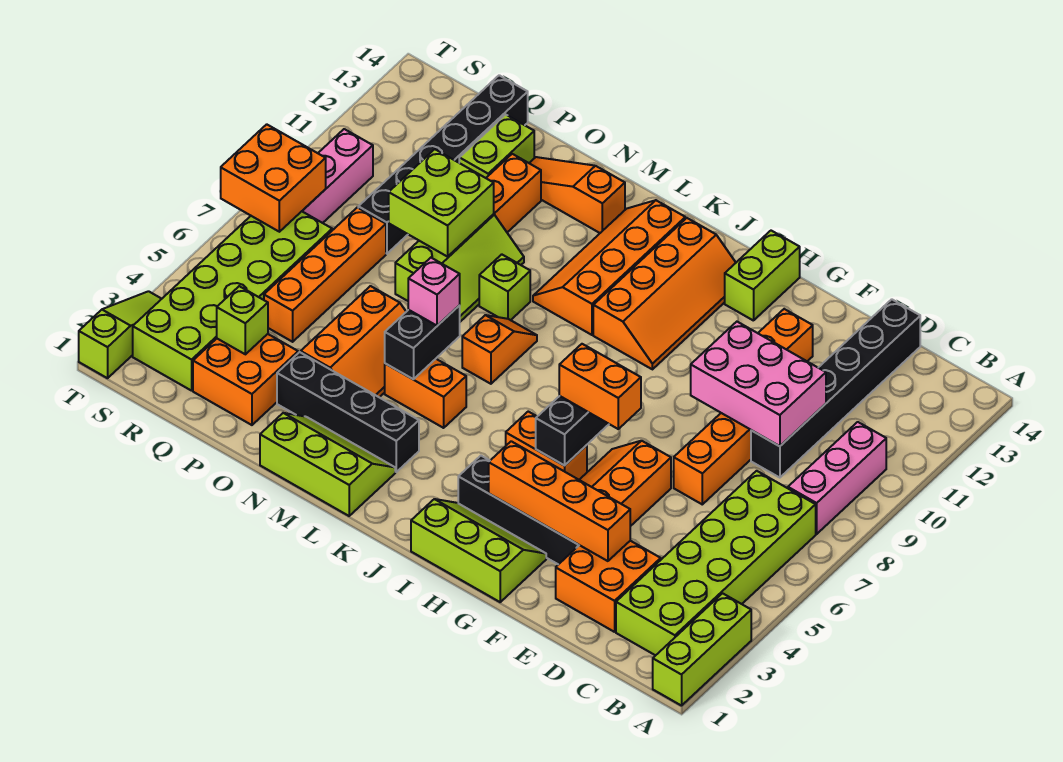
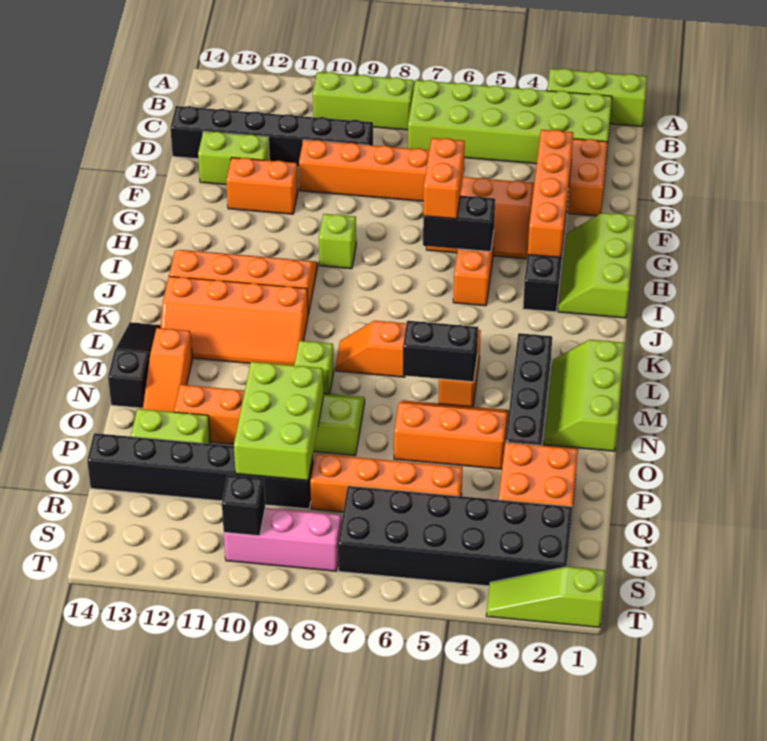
pink brick B8:B10 level 1 -> lime brick B8:B10 level 1
pink brick D9:F10 level 2 -> none
lime brick H13:H14 level 1 -> lime brick E12:E13 level 1
none -> black slope L14:N14 level 1 top N
pink brick M6 level 3 -> none
lime brick O9:P10 level 2 -> lime brick O9:Q10 level 2
lime brick Q3 level 2 -> lime brick H9 level 1
lime brick R2:S7 level 1 -> black brick R2:S7 level 1
orange brick S7:T8 level 2 -> none
none -> black brick S10 level 2

